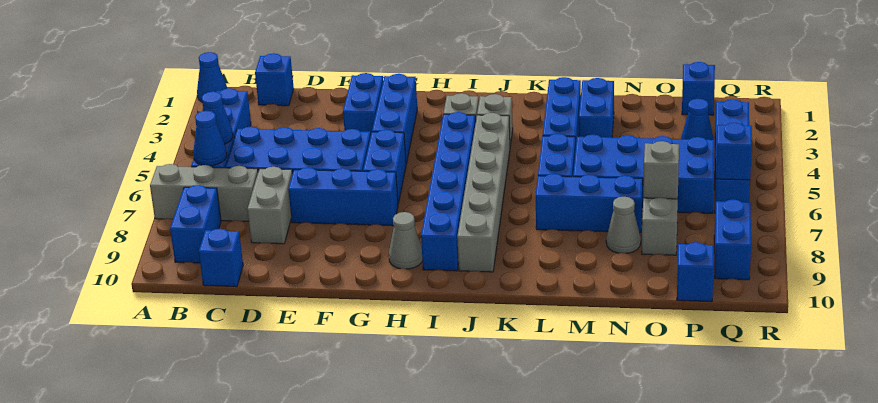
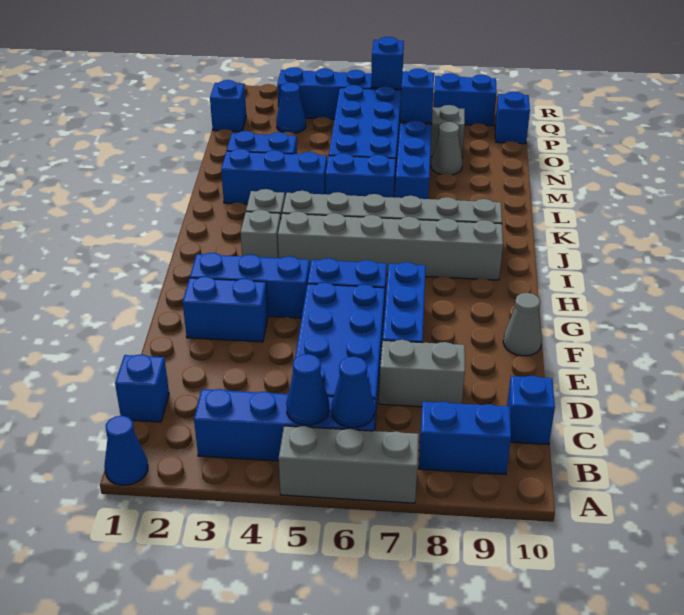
grey brick A7:C7 level 1 -> grey brick A5:A7 level 1
grey cone H9 level 1 -> grey cone F10 level 1
blue brick I4:I9 level 1 -> grey brick I4:I9 level 1
grey brick O7 level 2 -> blue brick O7 level 2

